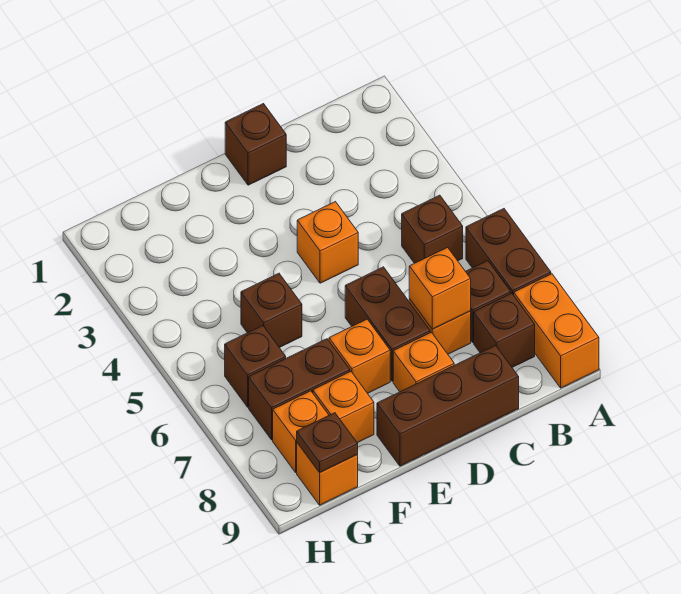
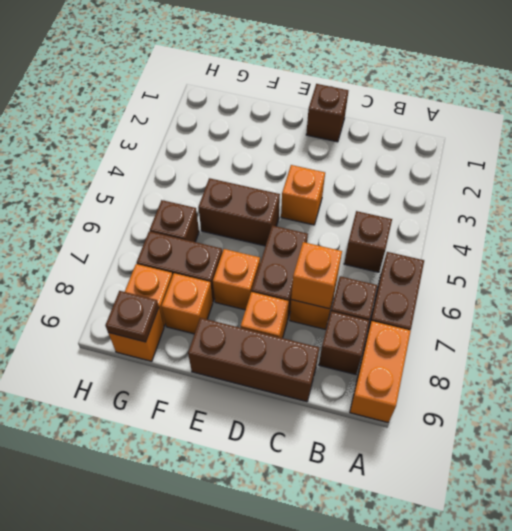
brown brick F5 level 1 -> brown brick E5:F5 level 1

